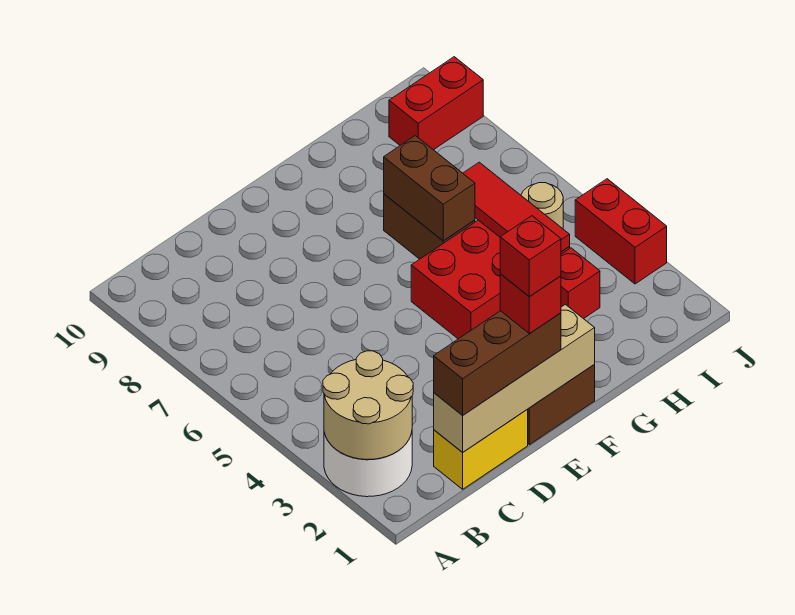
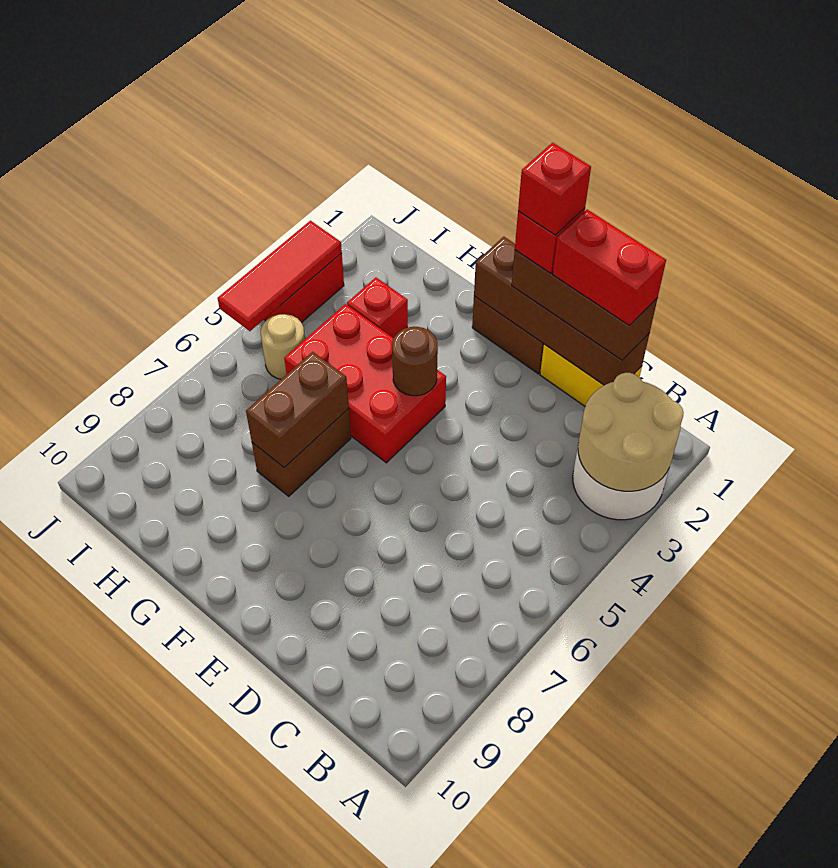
tan brick C1:F1 level 2 -> brown brick C1:F1 level 2
none -> brown round brick F4 level 2
red tile H4:H6 level 2 -> red tile J3:J5 level 2
red brick I9:J9 level 1 -> red brick C1:D1 level 4

